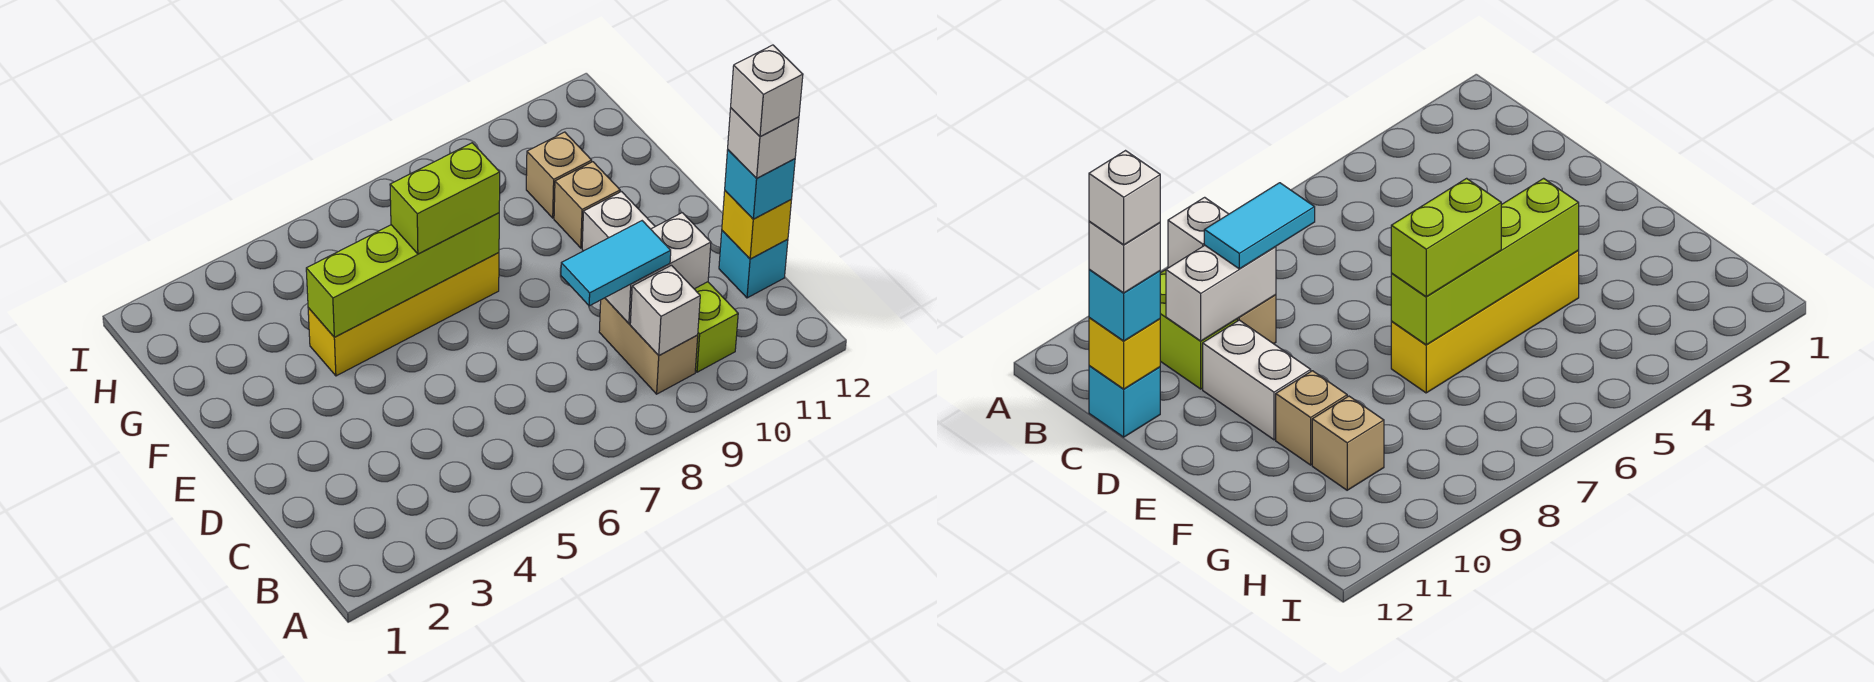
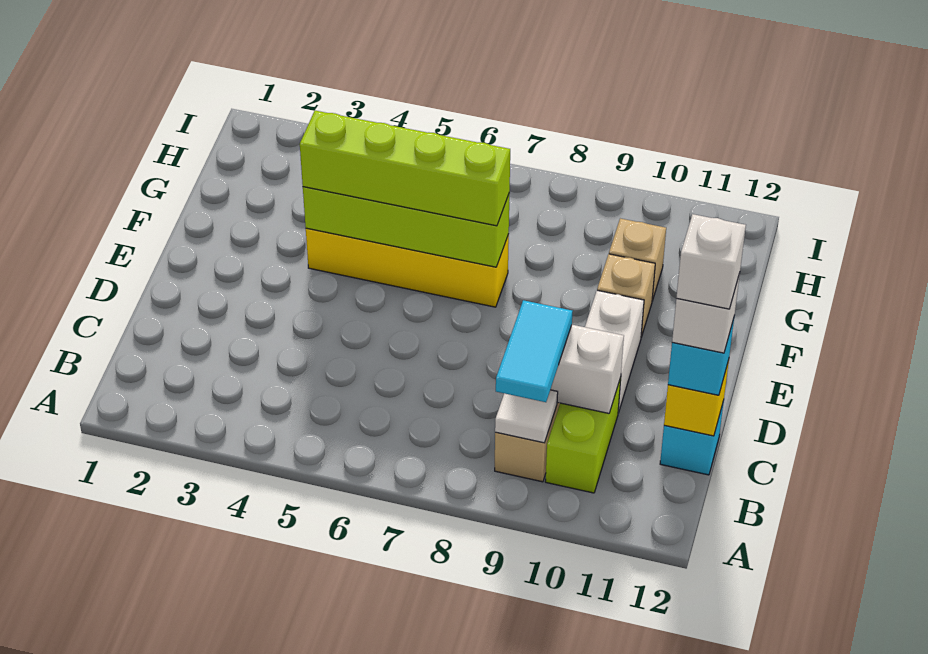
white brick B9 level 2 -> white tile B9 level 2
cyan tile C8:C9 level 3 -> cyan tile B9:C9 level 3
lime brick F6:F7 level 3 -> lime brick F4:F7 level 3

